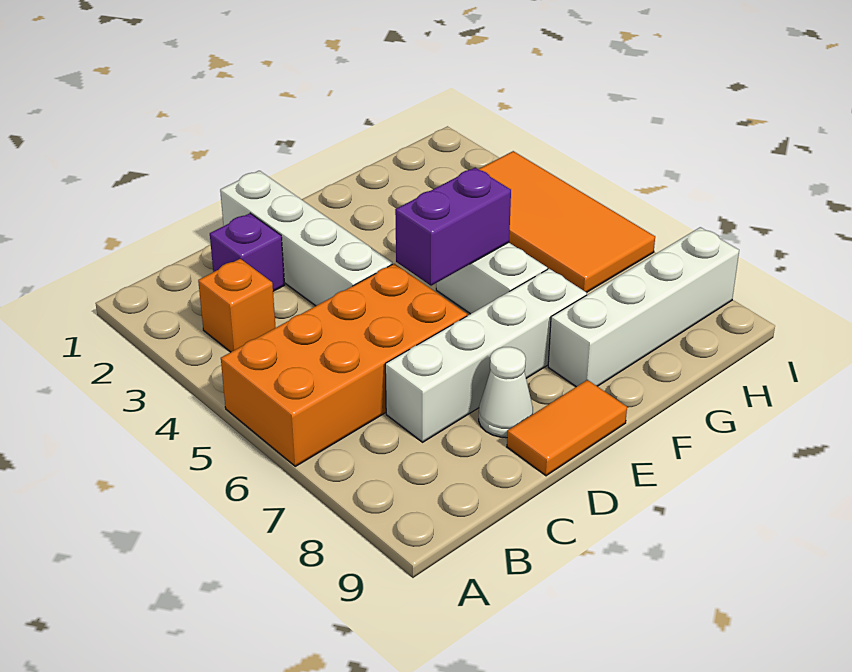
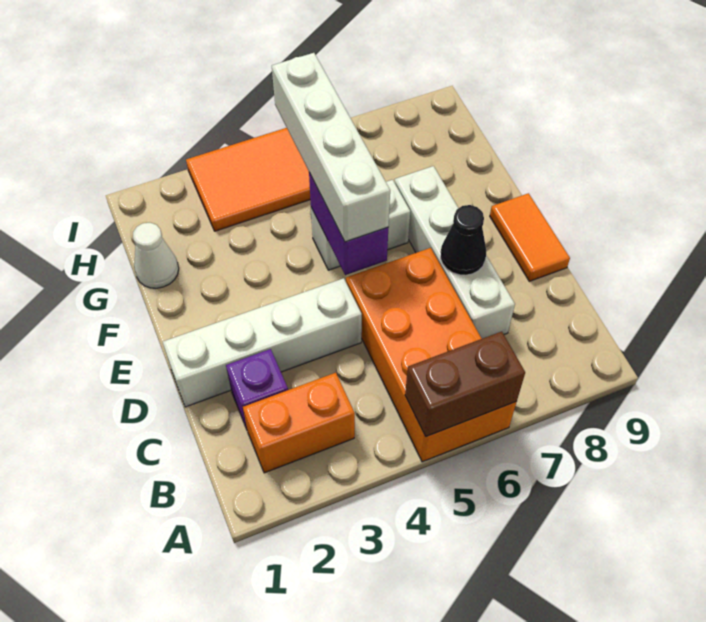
none -> brown brick A5:A6 level 2
orange brick B3 level 1 -> orange brick B2:B3 level 1
none -> black cone D7 level 2
white cone D8 level 1 -> white cone G1 level 1
white brick F8:I8 level 1 -> white brick E5:H5 level 3

